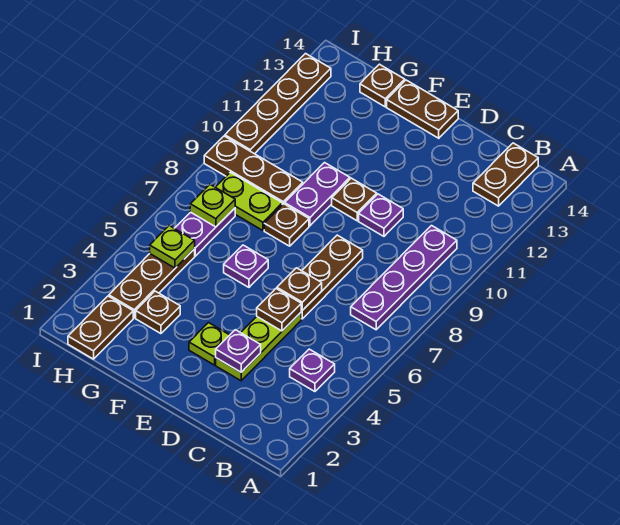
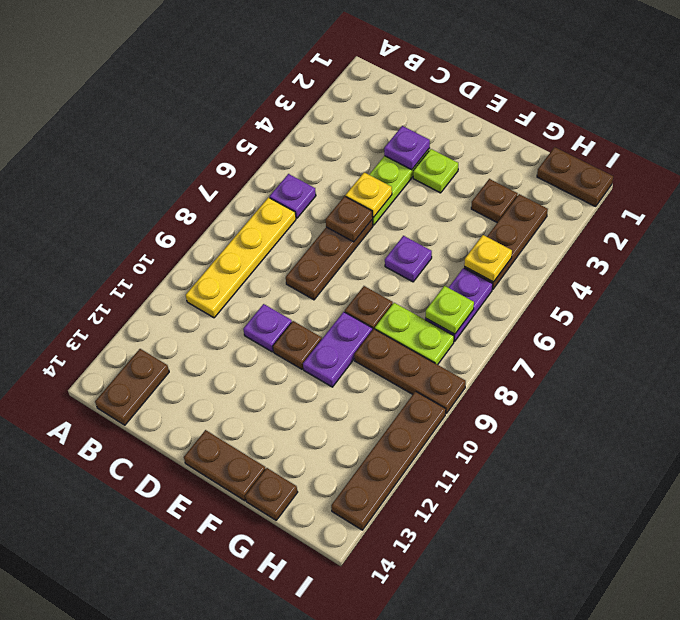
purple plate B4 level 1 -> purple plate B6 level 1
purple plate B7:B10 level 1 -> yellow plate B7:B10 level 1
brown plate D5 level 2 -> yellow plate D5 level 2
brown plate H1:H2 level 1 -> brown plate H1:I1 level 1
lime plate H5 level 2 -> yellow plate H5 level 2

